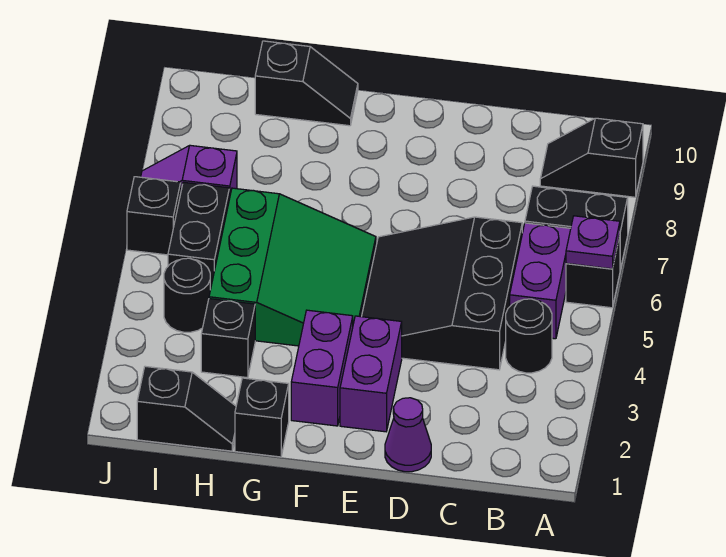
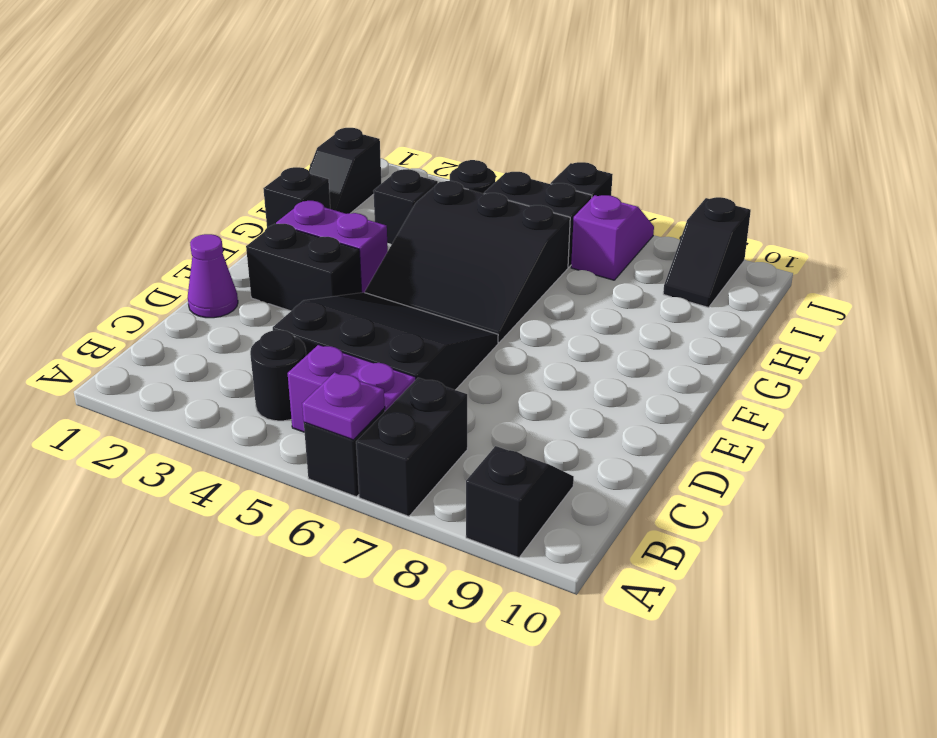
purple brick E2:E3 level 1 -> black brick E2:E3 level 1
green slope F4:H6 level 1 top H -> black slope F4:H6 level 1 top H
black slope G10:H10 level 1 top H -> black slope I9:J9 level 1 top J

